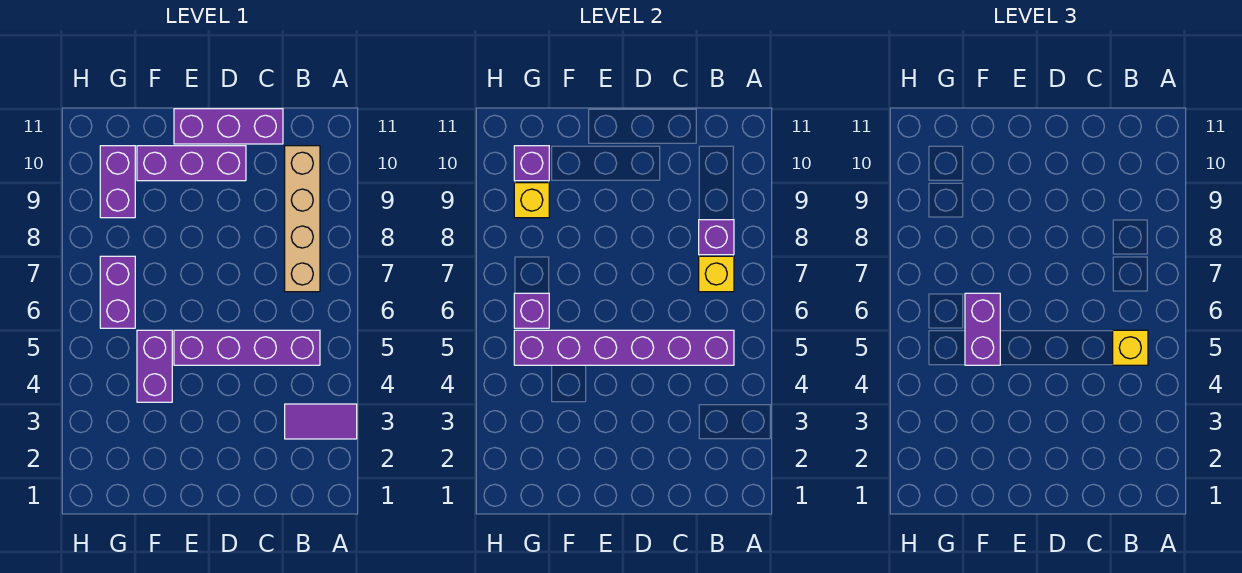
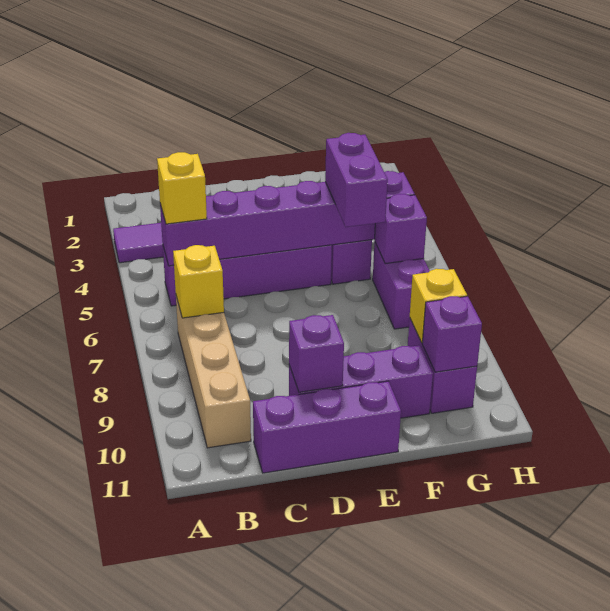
purple brick B8 level 2 -> purple brick D10 level 2

